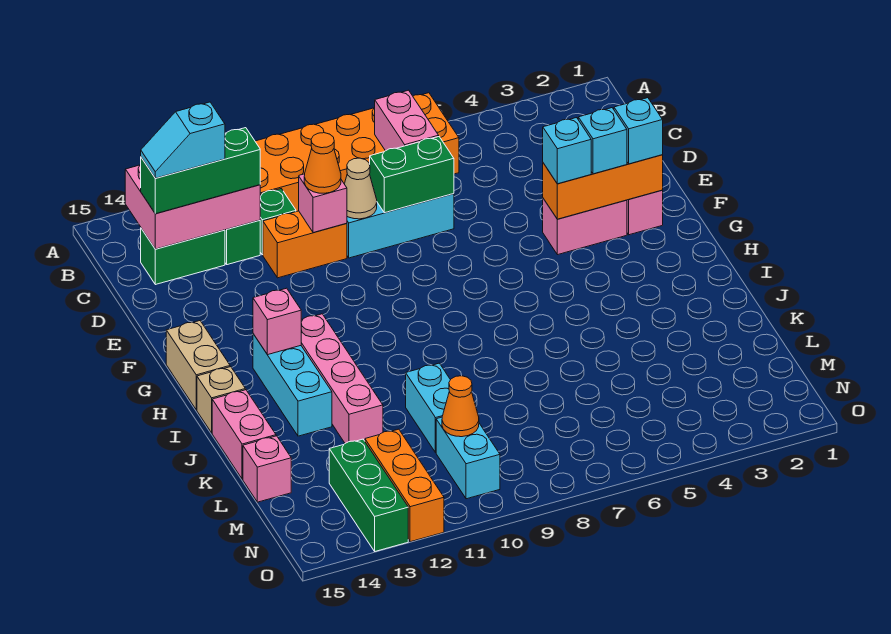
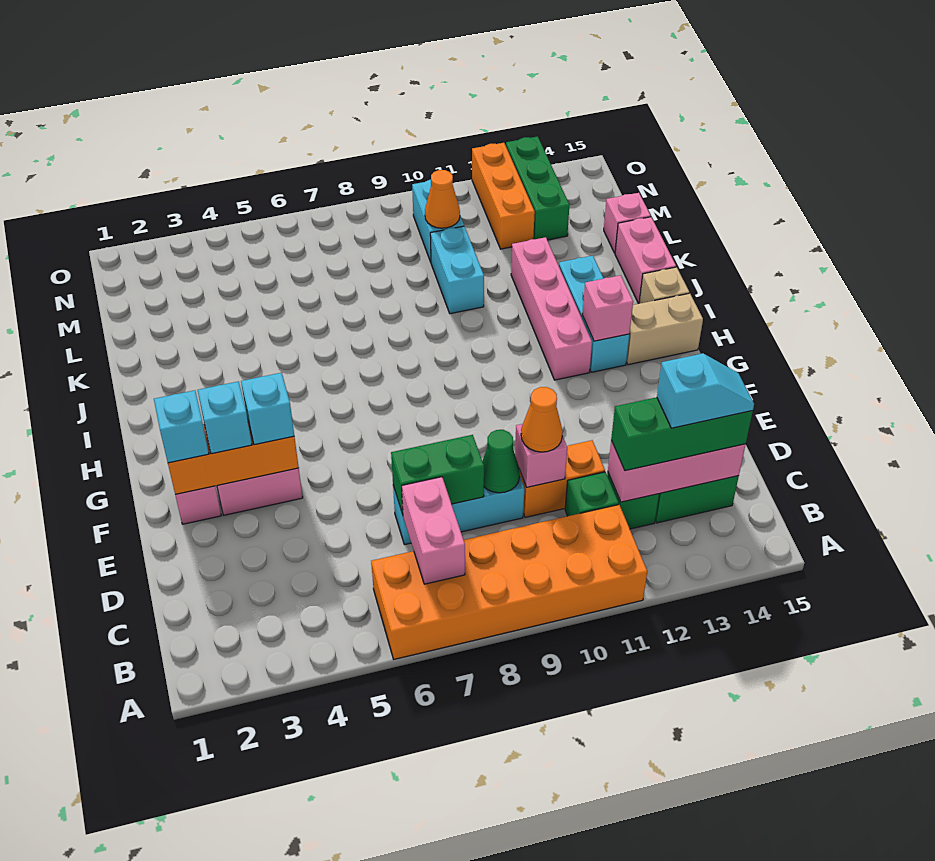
pink brick B12:C14 level 2 -> pink brick C12:C14 level 2
tan cone D9 level 2 -> green cone D9 level 2
tan brick G15:H15 level 1 -> tan brick H14:H15 level 1

